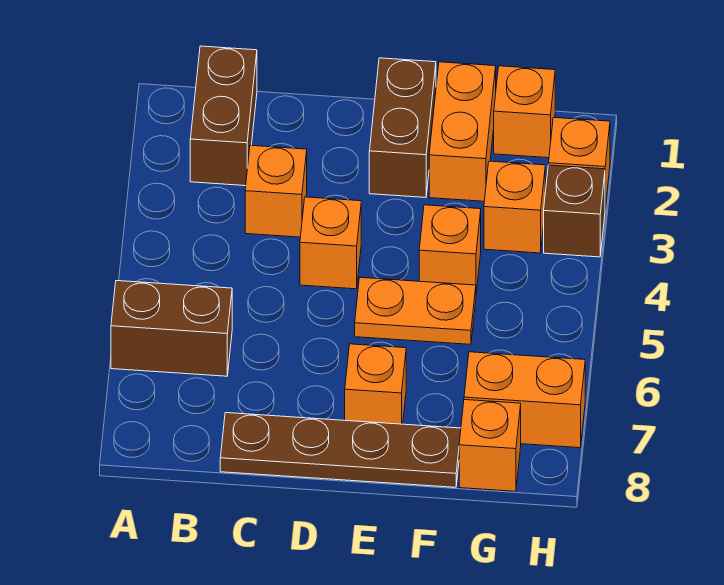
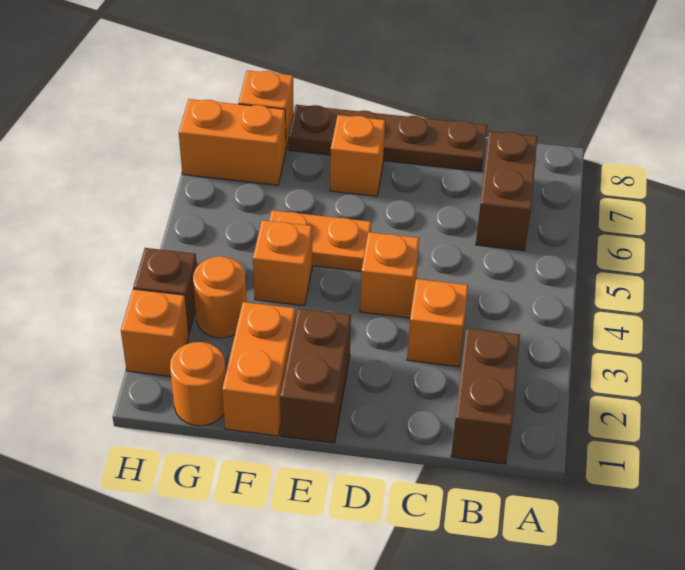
brown brick A6:B6 level 1 -> brown brick B6:B7 level 1
orange brick G1 level 1 -> orange round brick G1 level 1
orange brick G3 level 1 -> orange round brick G3 level 1

